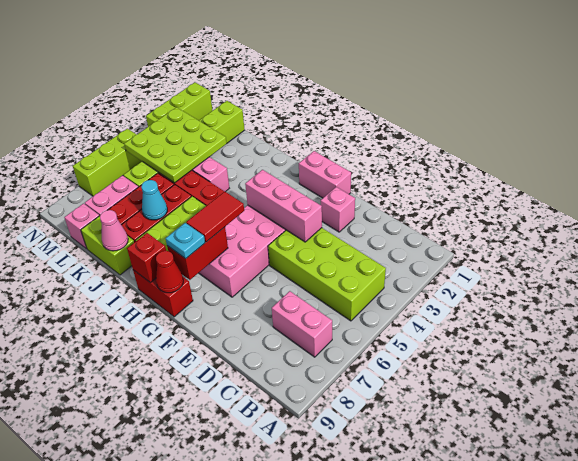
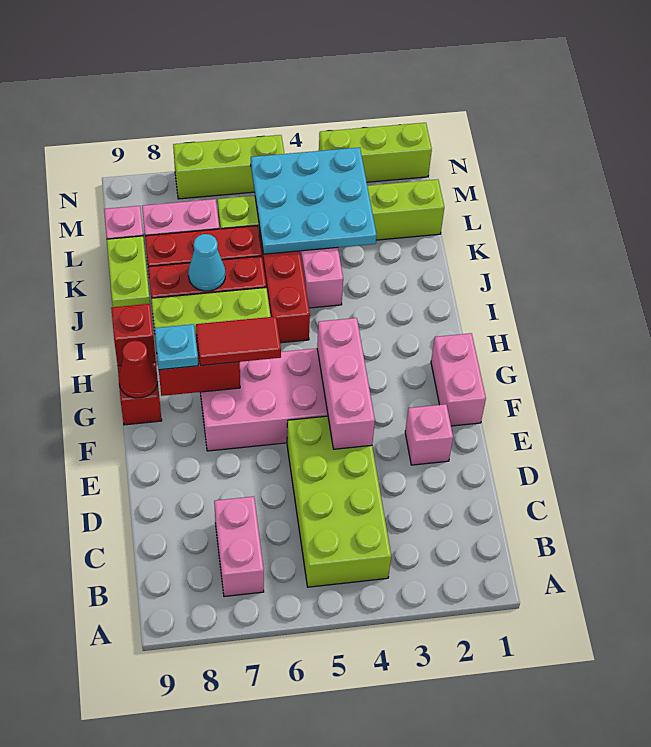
pink cone J9 level 2 -> none
lime plate K3:M5 level 2 -> cyan plate K3:M5 level 2

